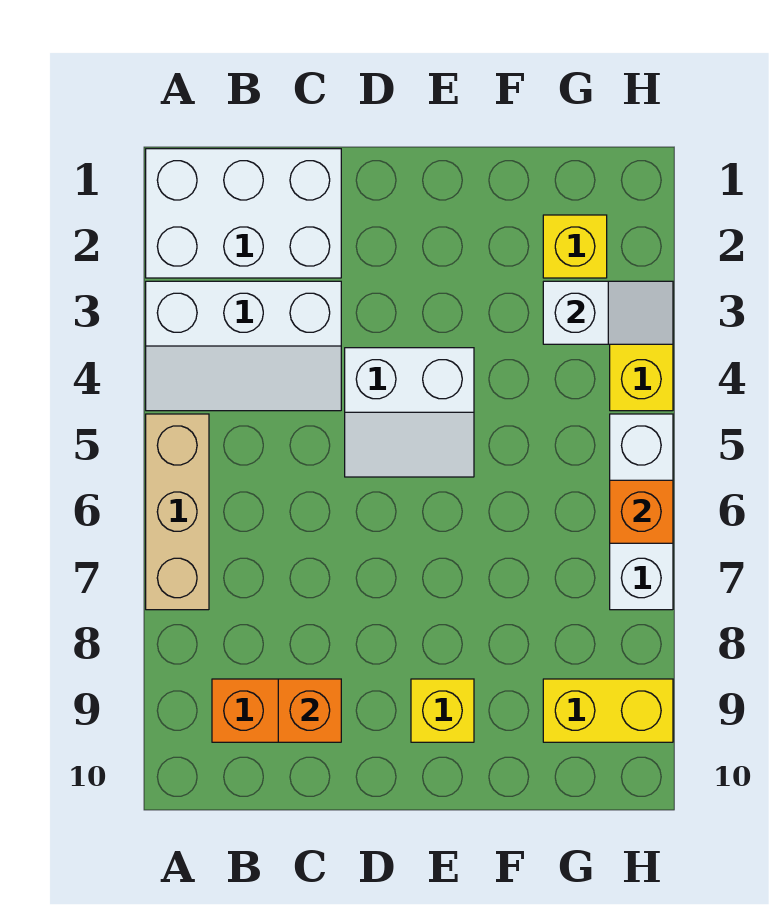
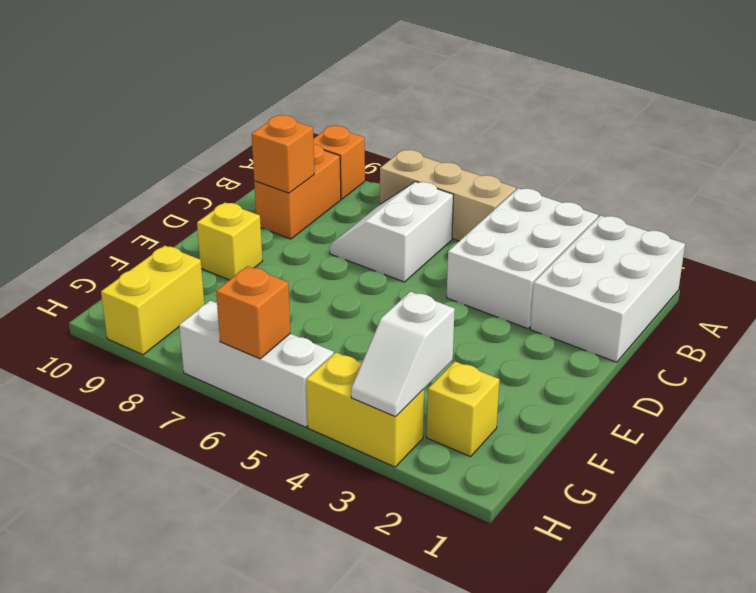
white slope A3:C4 level 1 top 3 -> white brick A3:C4 level 1
none -> orange brick A9 level 1
white slope D4:E5 level 1 top 4 -> white slope B6:C7 level 1 top 6

